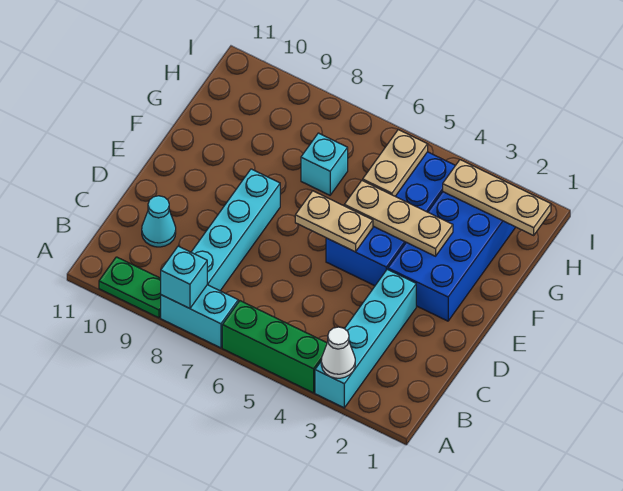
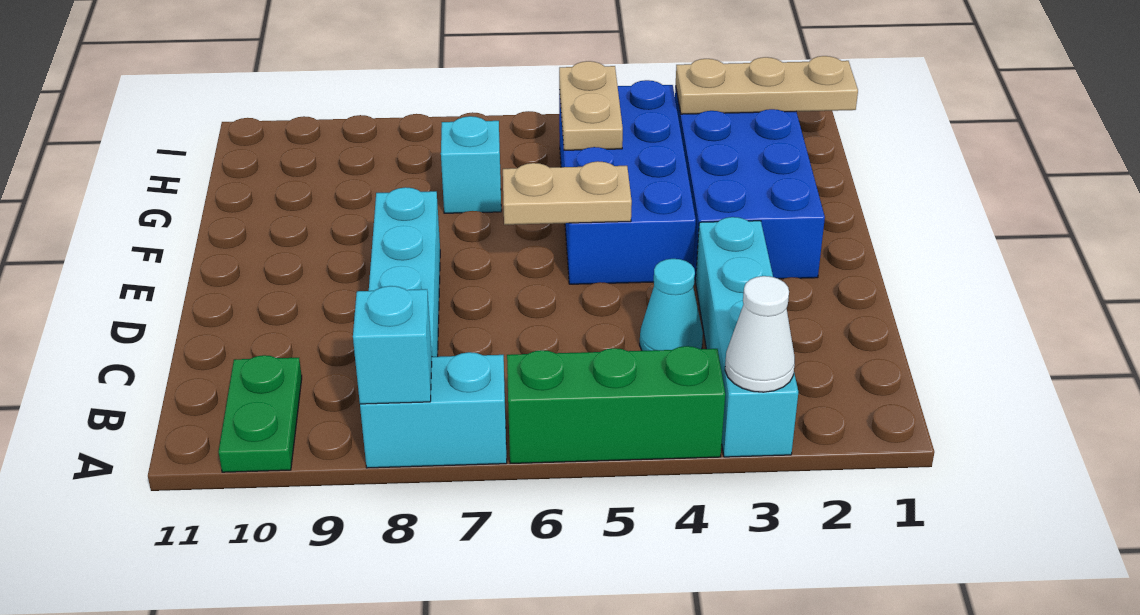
green plate A9:A10 level 1 -> green plate A10:B10 level 1
cyan cone C10 level 1 -> cyan cone C4 level 1
tan plate F3:F5 level 2 -> none

